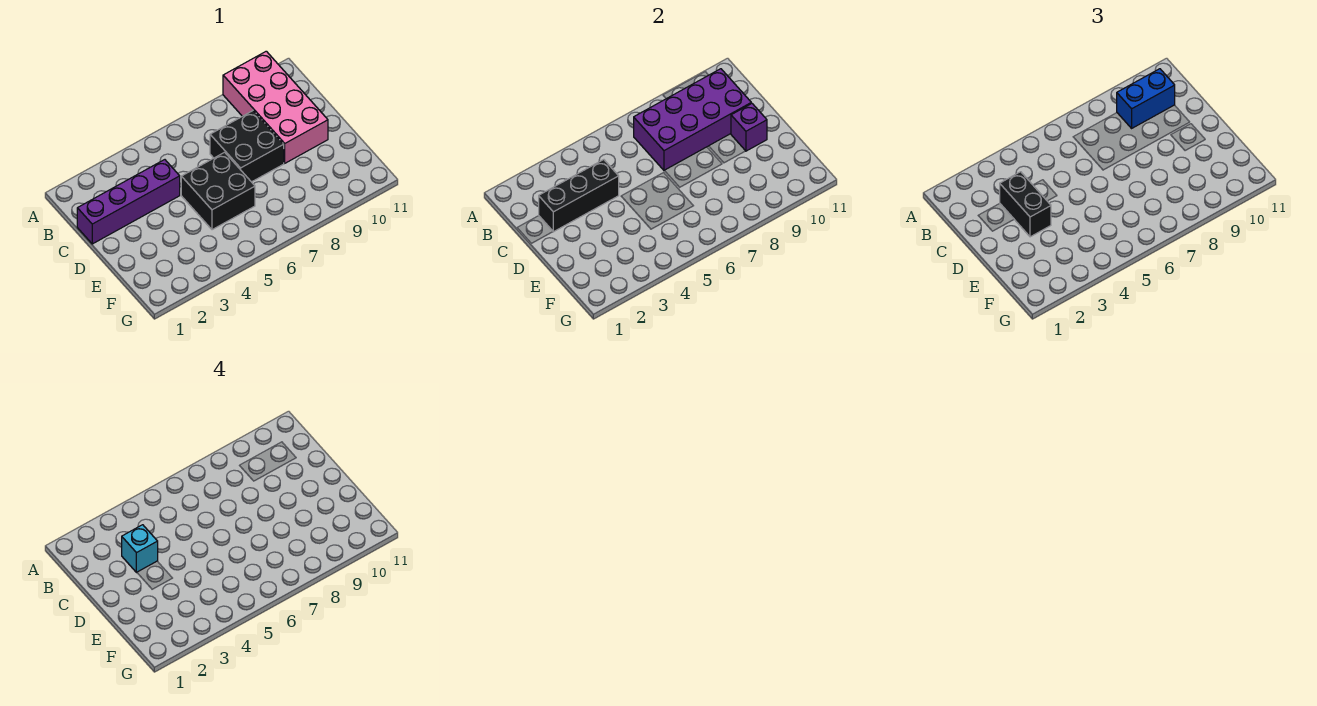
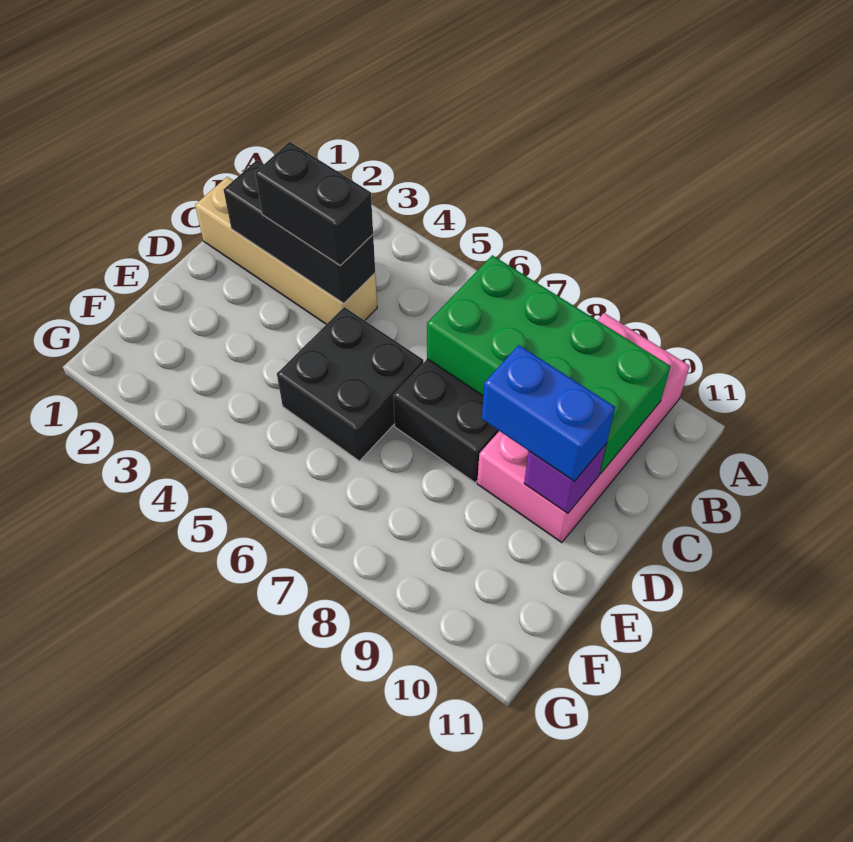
purple brick B7:C10 level 2 -> green brick B7:C10 level 2
blue brick B9:B10 level 3 -> blue brick D9:D10 level 3
purple brick C1:C4 level 1 -> tan brick C1:C4 level 1
black brick C3:D3 level 3 -> black brick C3:C4 level 3
cyan brick C3 level 4 -> none

